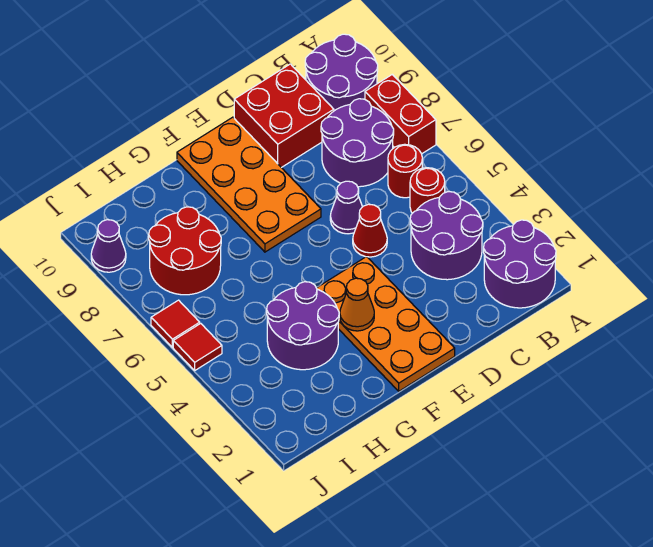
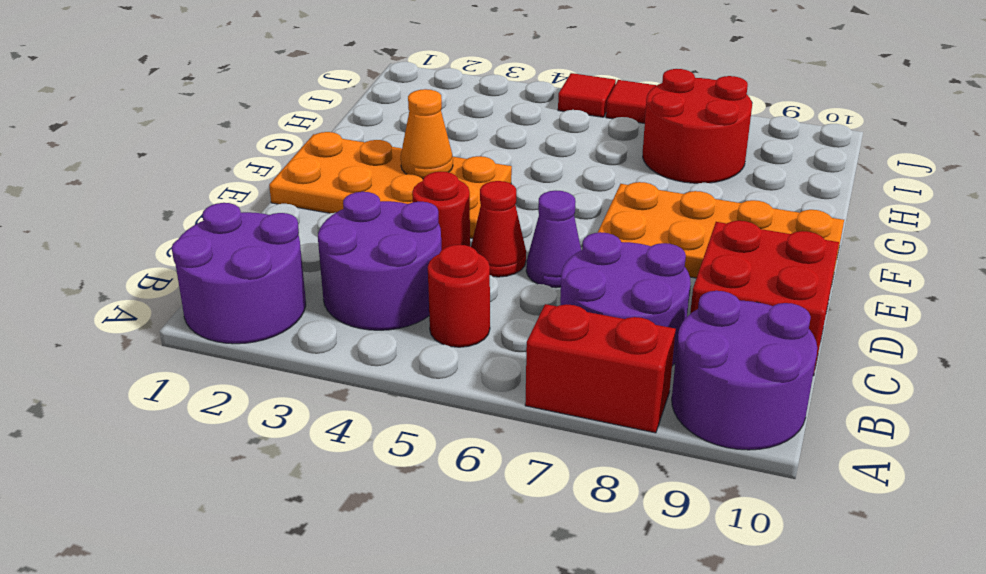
red round brick B6 level 1 -> red round brick D4 level 1
purple round brick G3:H4 level 1 -> none
purple cone J9 level 1 -> none

